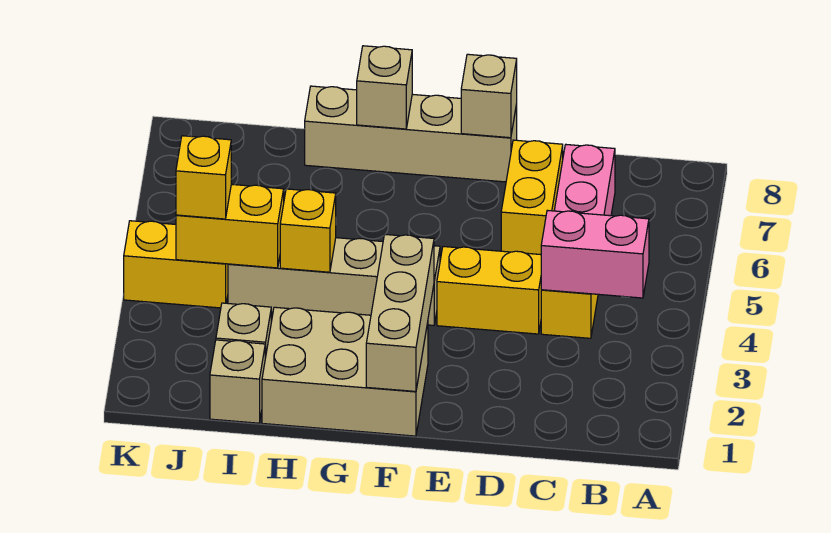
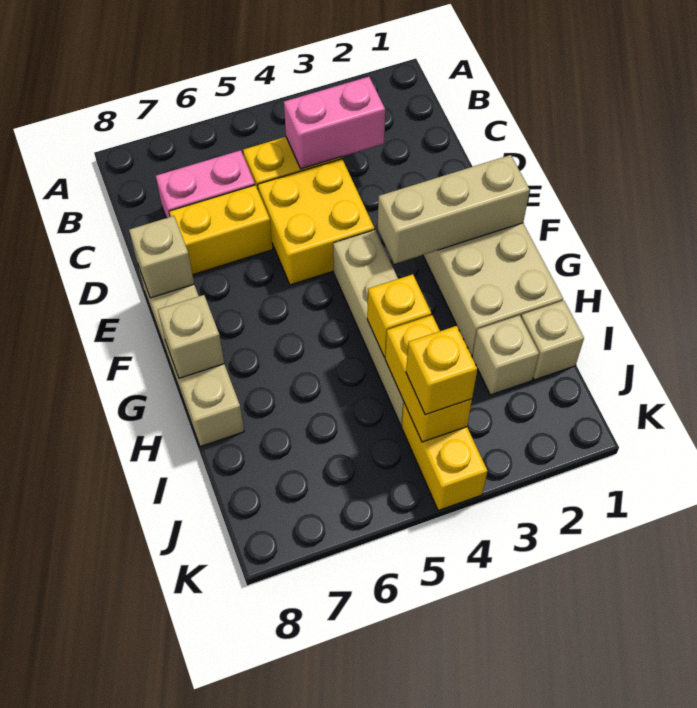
pink brick B4:C4 level 2 -> pink brick C3:C4 level 2
yellow brick D4:E4 level 1 -> yellow brick D4:E5 level 1

